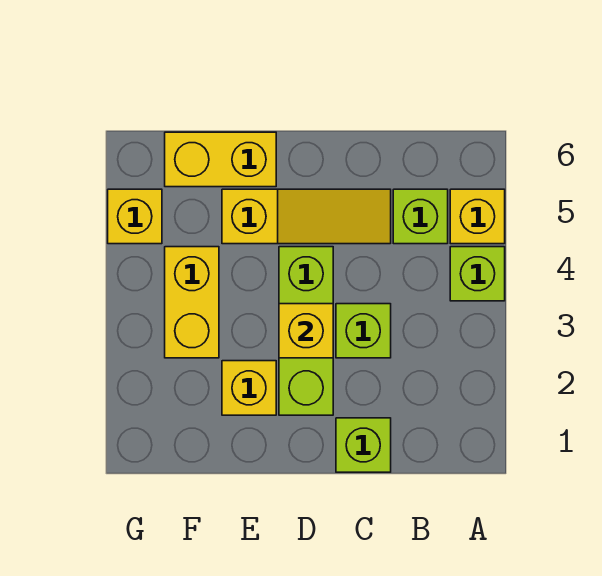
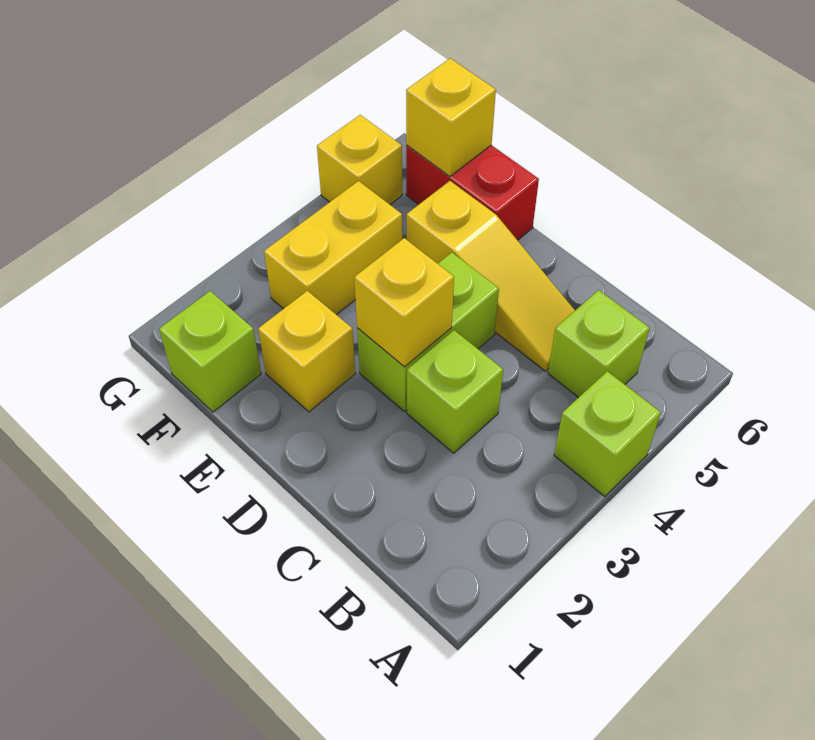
yellow brick A5 level 1 -> yellow brick F6 level 2
lime brick C1 level 1 -> lime brick F1 level 1
lime brick D2:D4 level 1 -> lime brick D3:D4 level 1
yellow brick E6:F6 level 1 -> red brick E6:F6 level 1

